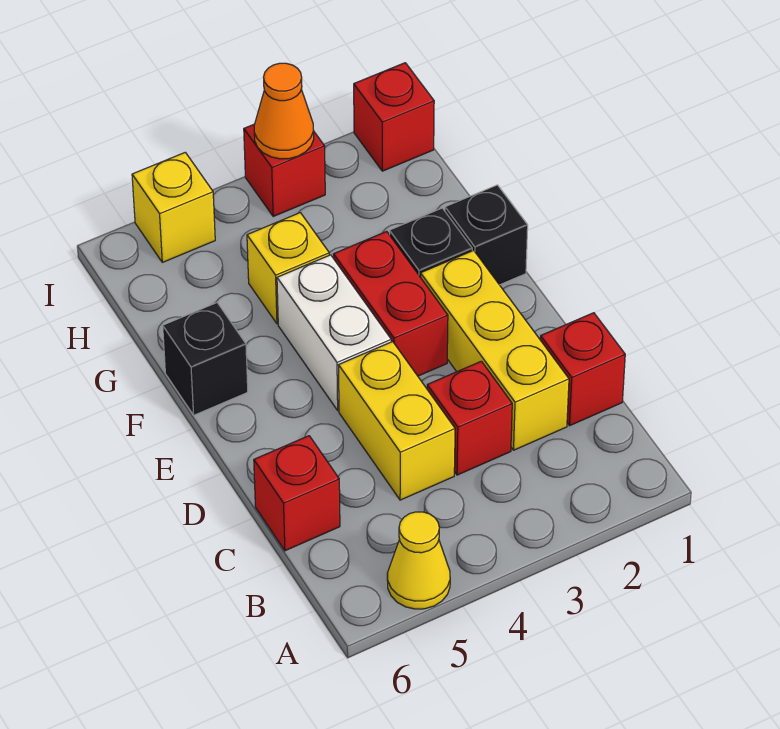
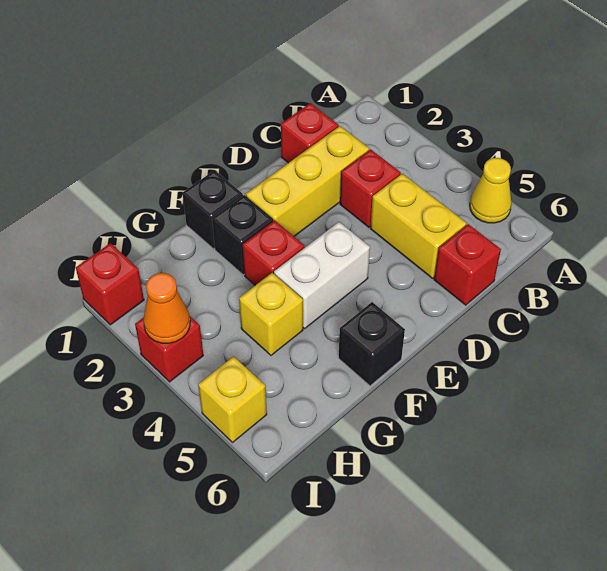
yellow brick C4:D4 level 1 -> yellow brick C4:C5 level 1
red brick E3:F3 level 1 -> red brick F3 level 1

